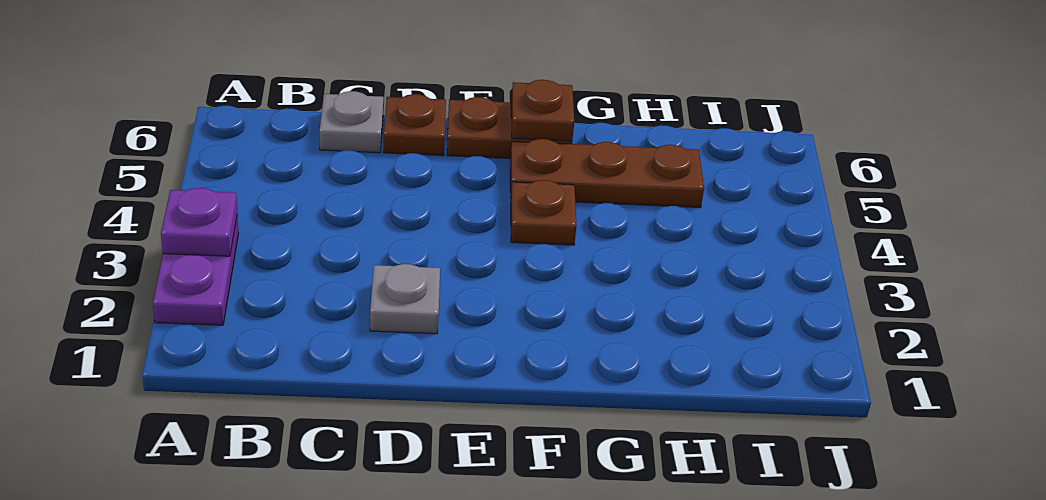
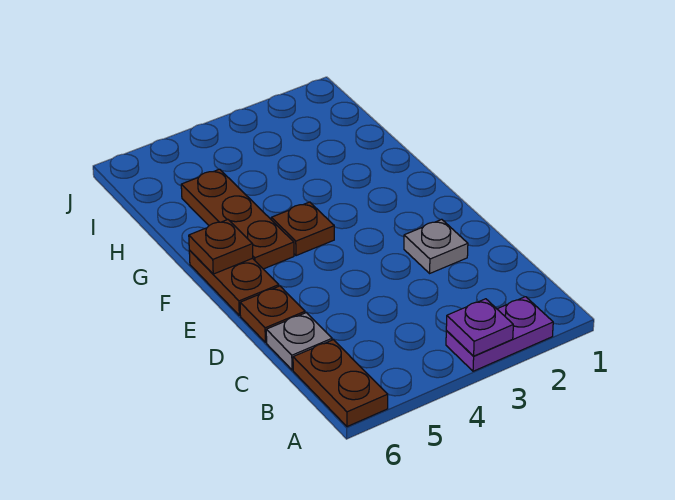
none -> brown plate A6:B6 level 1

